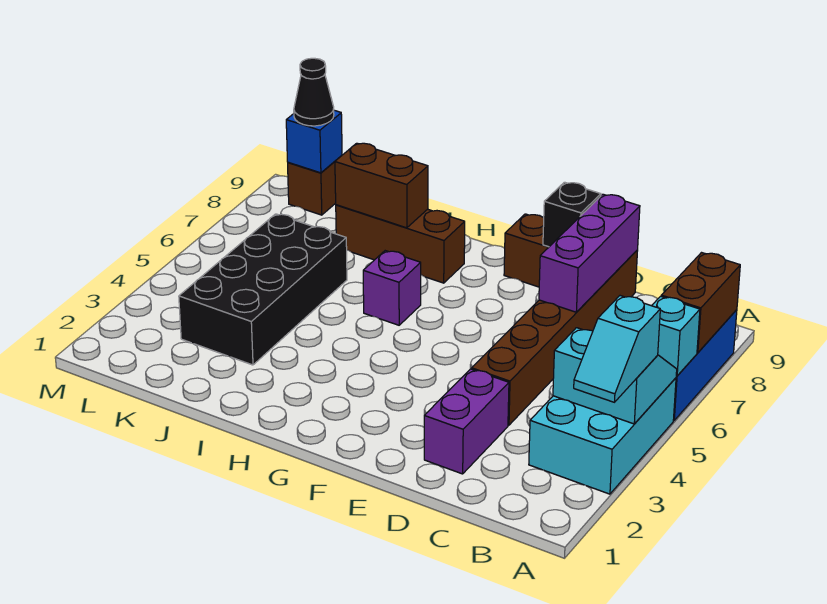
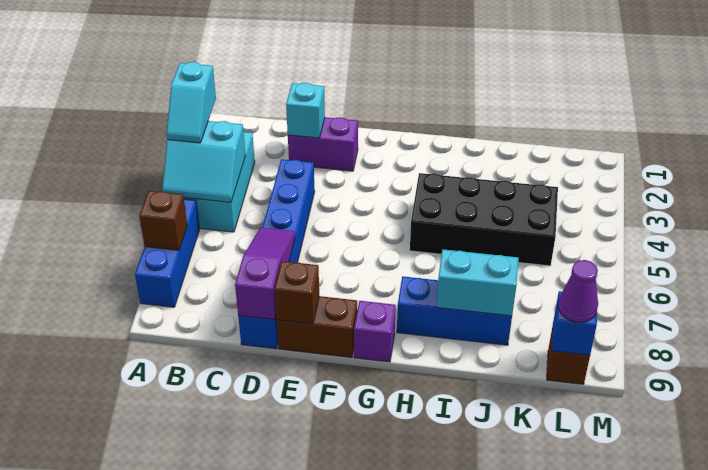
cyan slope A3:A4 level 3 top 4 -> cyan slope A3:A4 level 3 top 3
cyan brick A6 level 2 -> cyan brick D2 level 2
brown brick A7:A8 level 2 -> brown brick A7 level 2
purple brick D2:D3 level 1 -> purple brick D2:E2 level 1
brown brick D4:D9 level 1 -> blue brick D4:D9 level 1
purple brick D7:D9 level 2 -> purple slope D7:D9 level 2 top 9
black brick E9 level 2 -> brown brick E9 level 2
purple brick H6 level 1 -> purple brick G9 level 1
brown brick H8:J8 level 1 -> blue brick H8:J8 level 1
brown brick I8:J8 level 2 -> cyan brick I8:J8 level 2
black brick J3:K6 level 1 -> black brick H4:K5 level 1
black cone L9 level 3 -> purple cone L9 level 3

